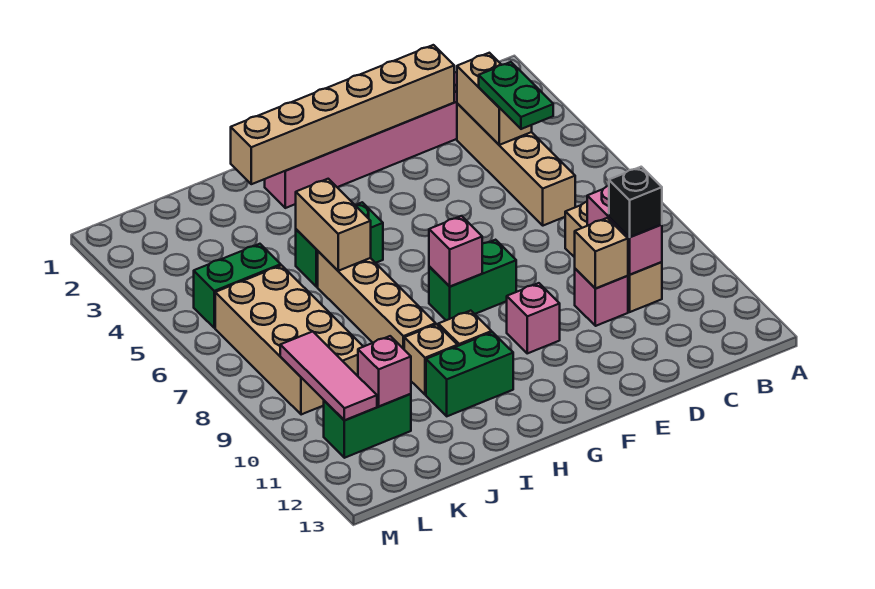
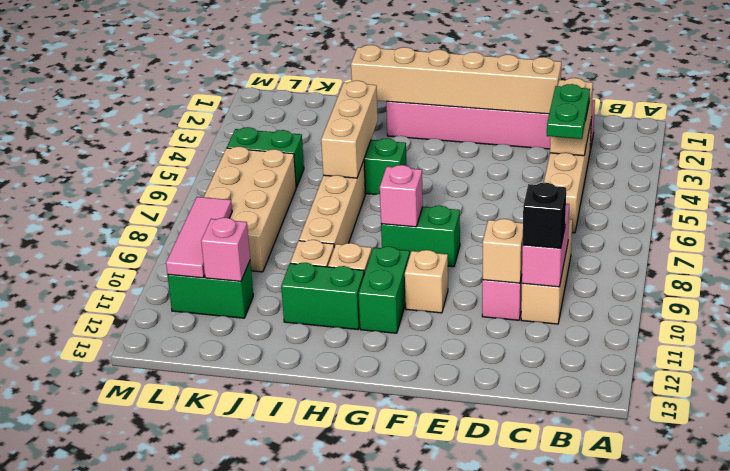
pink brick F10 level 1 -> tan brick F10 level 1
none -> green brick G10:G11 level 1
tan brick I5:I6 level 2 -> tan brick I4:I6 level 2

